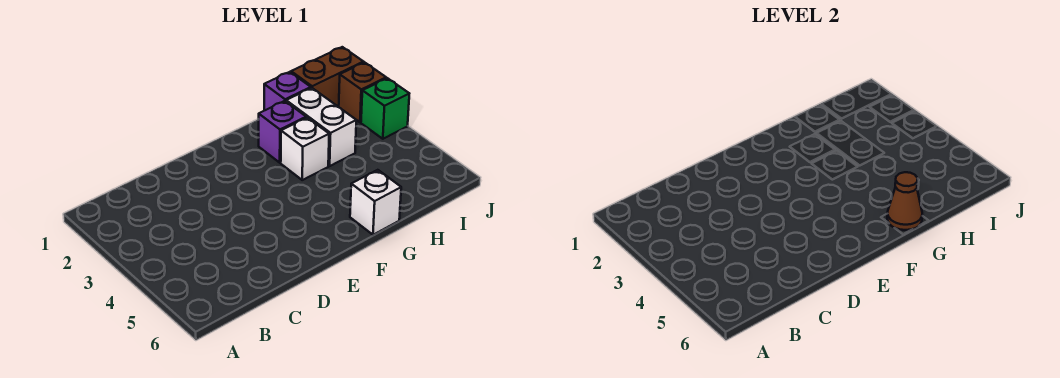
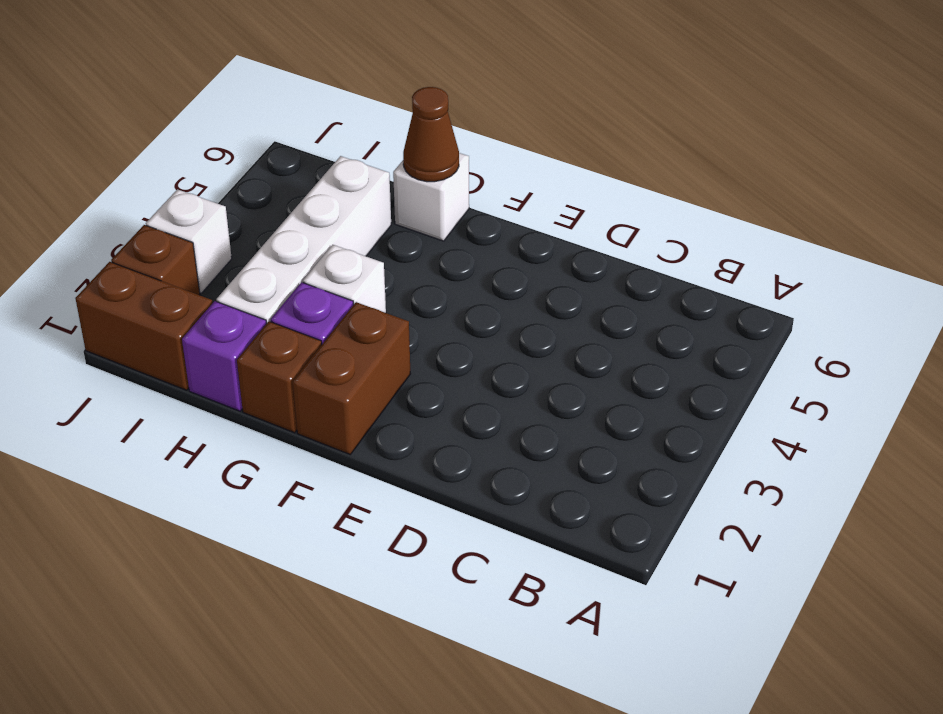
none -> brown brick F1:F2 level 1
none -> brown brick G1 level 1
white brick H2:H3 level 1 -> white brick H2:H5 level 1
green brick J3 level 1 -> white brick J3 level 1

